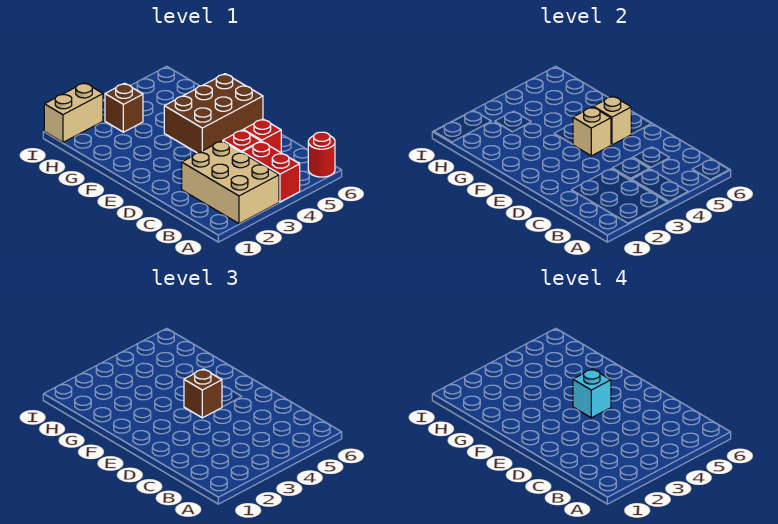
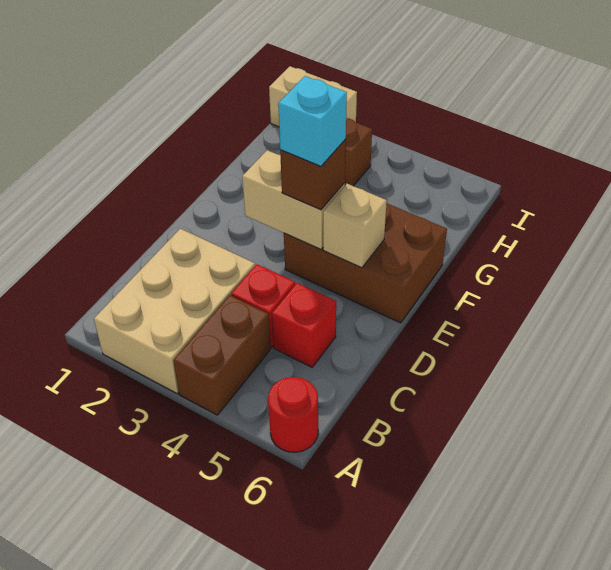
red brick A4:B4 level 1 -> brown brick A4:B4 level 1
tan brick E4 level 2 -> tan brick E3:E4 level 2

